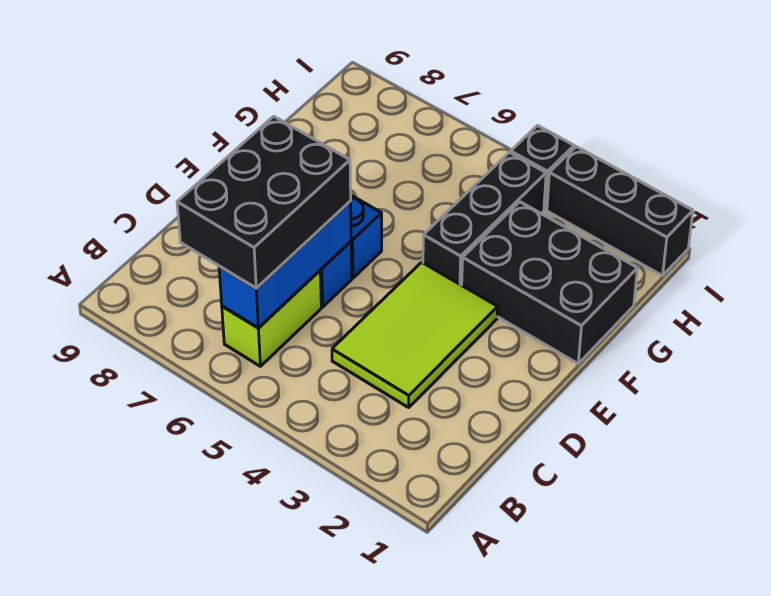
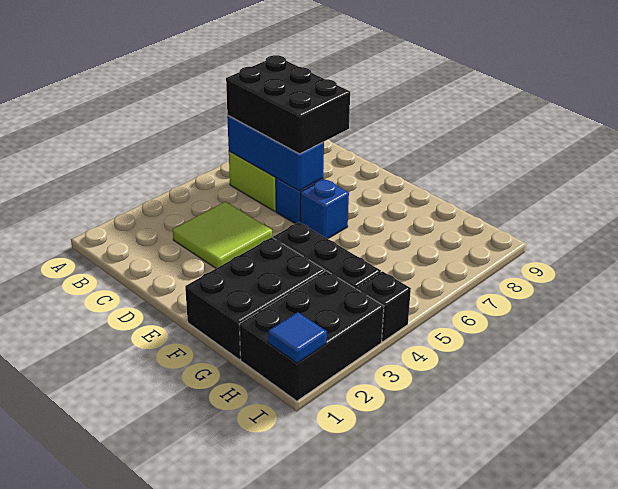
lime tile C3:E4 level 1 -> lime tile C3:D4 level 1
black brick I1:I3 level 1 -> black brick H1:I3 level 1
none -> blue tile I1 level 2

